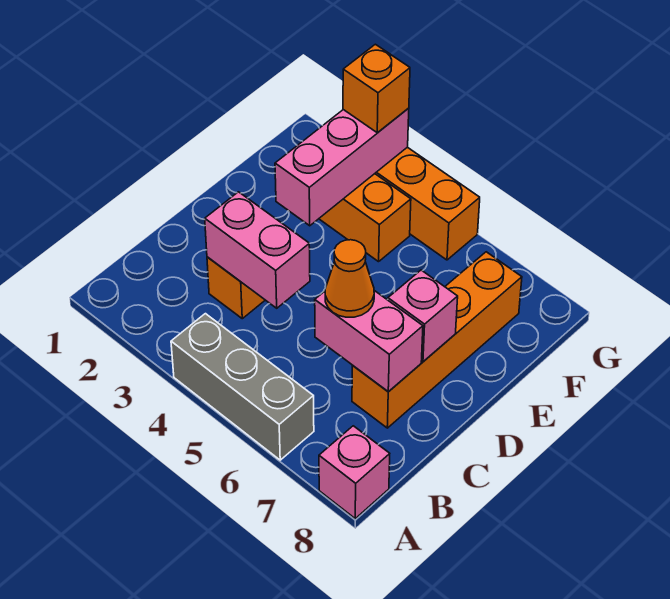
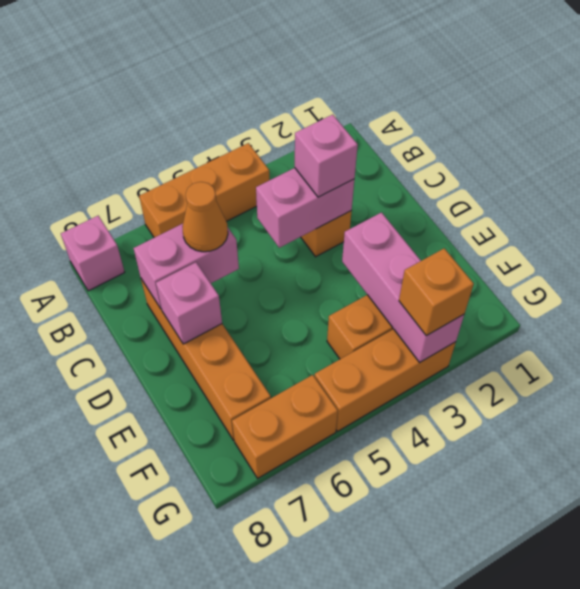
grey brick A4:A6 level 1 -> orange brick A4:A6 level 1
none -> pink brick C3 level 3
none -> orange brick G6:G7 level 1

